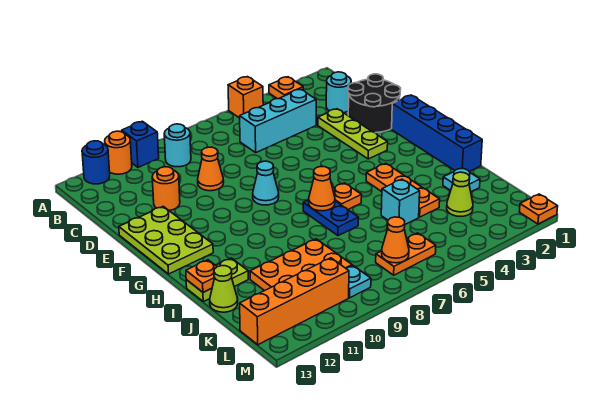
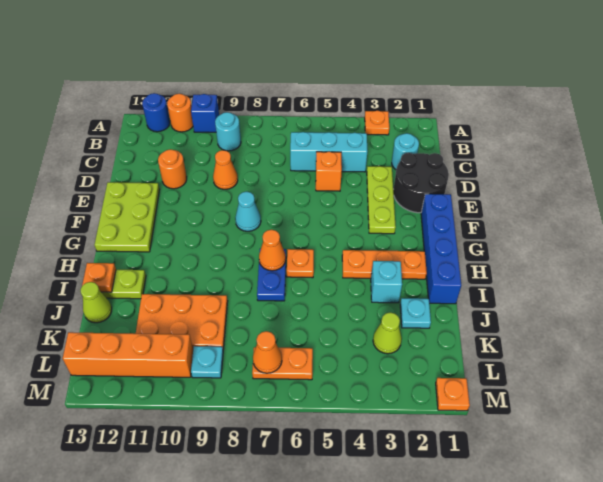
orange brick A5 level 1 -> orange brick D5 level 1
orange plate H4:J4 level 1 -> orange plate H2:H4 level 1
cyan brick J5 level 1 -> cyan brick I3 level 1

